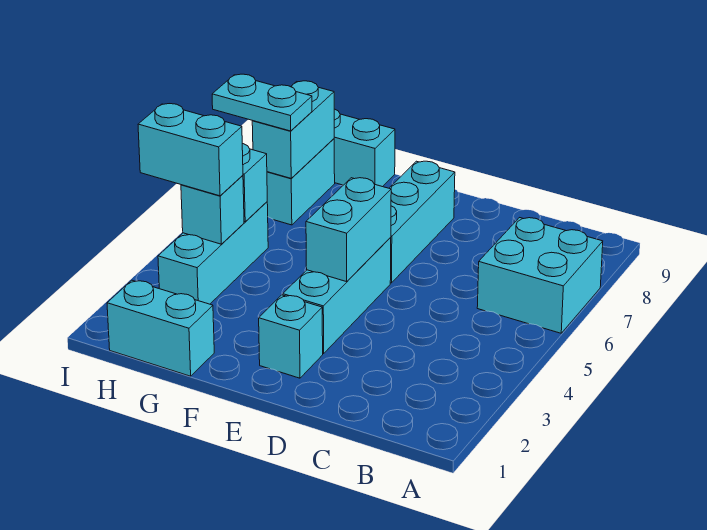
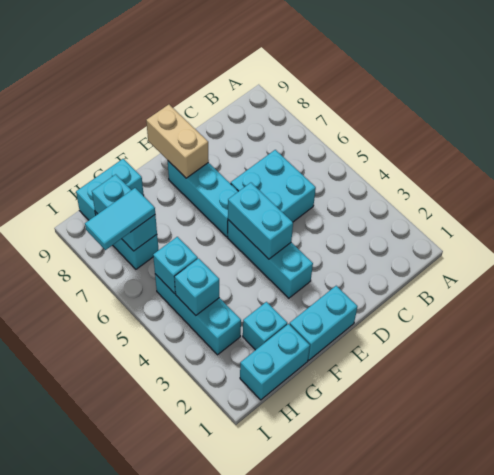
cyan brick A6:B7 level 1 -> cyan brick C5:D6 level 1
cyan brick E2 level 1 -> cyan brick G2 level 1
none -> tan brick E8:E9 level 2
cyan brick H4:I4 level 3 -> cyan brick E1:F1 level 1
cyan plate H7:I7 level 3 -> cyan tile H7:I7 level 3

